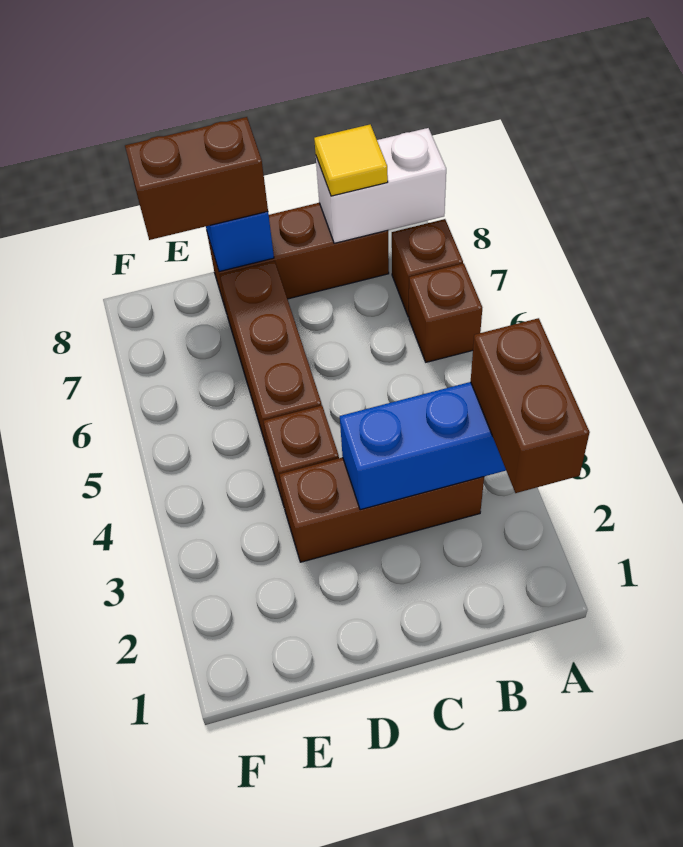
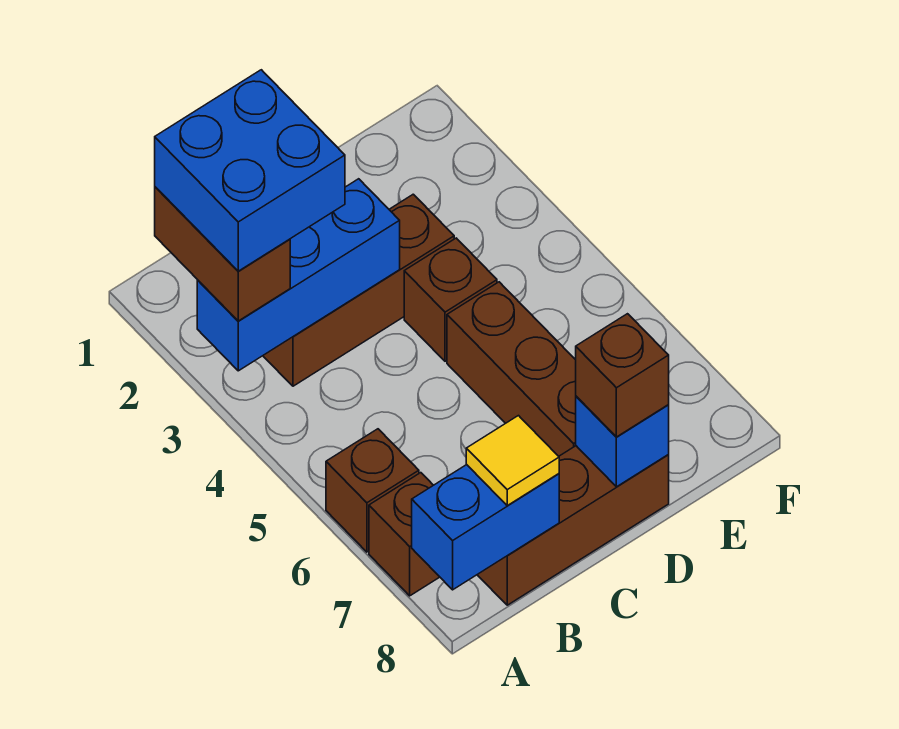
none -> blue brick A2:B3 level 4
white brick A8:B8 level 2 -> blue brick A8:B8 level 2
brown brick D8:E8 level 3 -> brown brick D8 level 3

